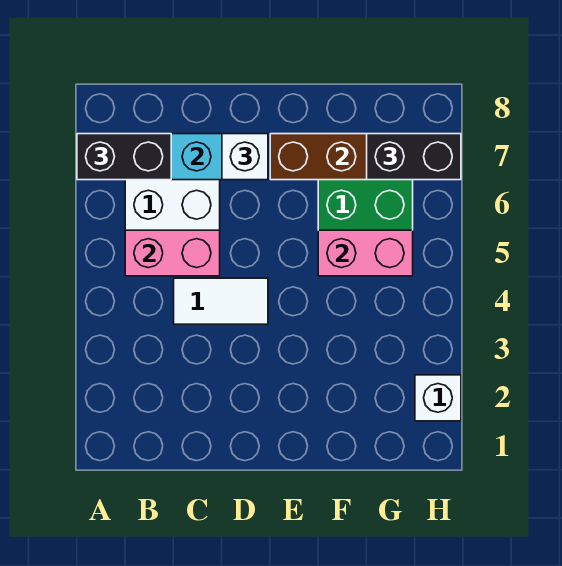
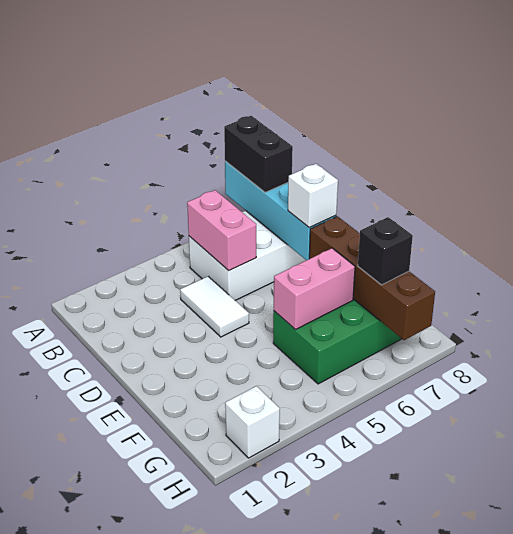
pink brick F5:G5 level 2 -> pink brick F5:F6 level 2
black brick G7:H7 level 3 -> black brick G7 level 3

